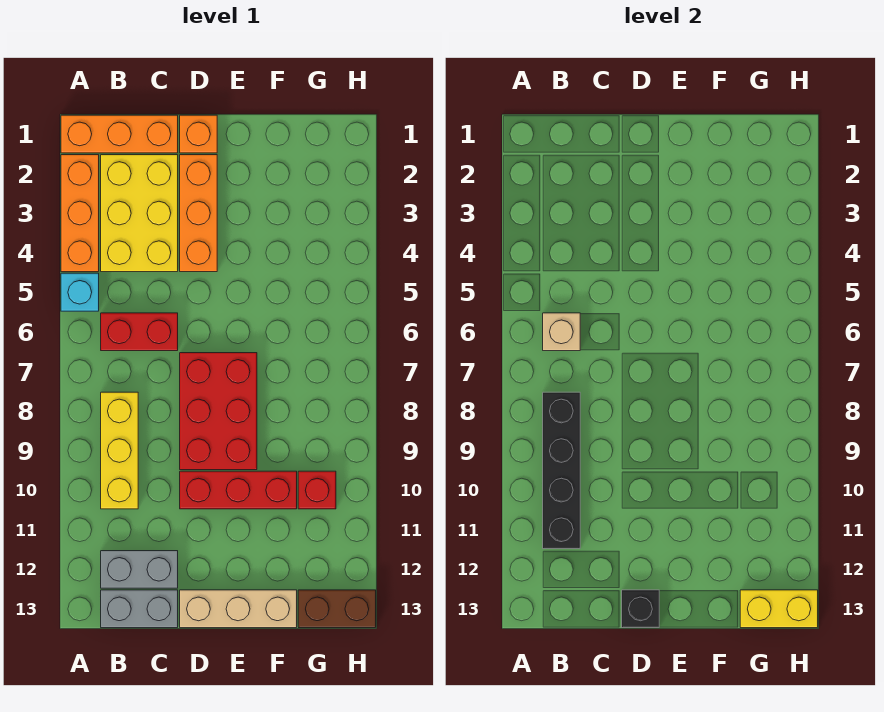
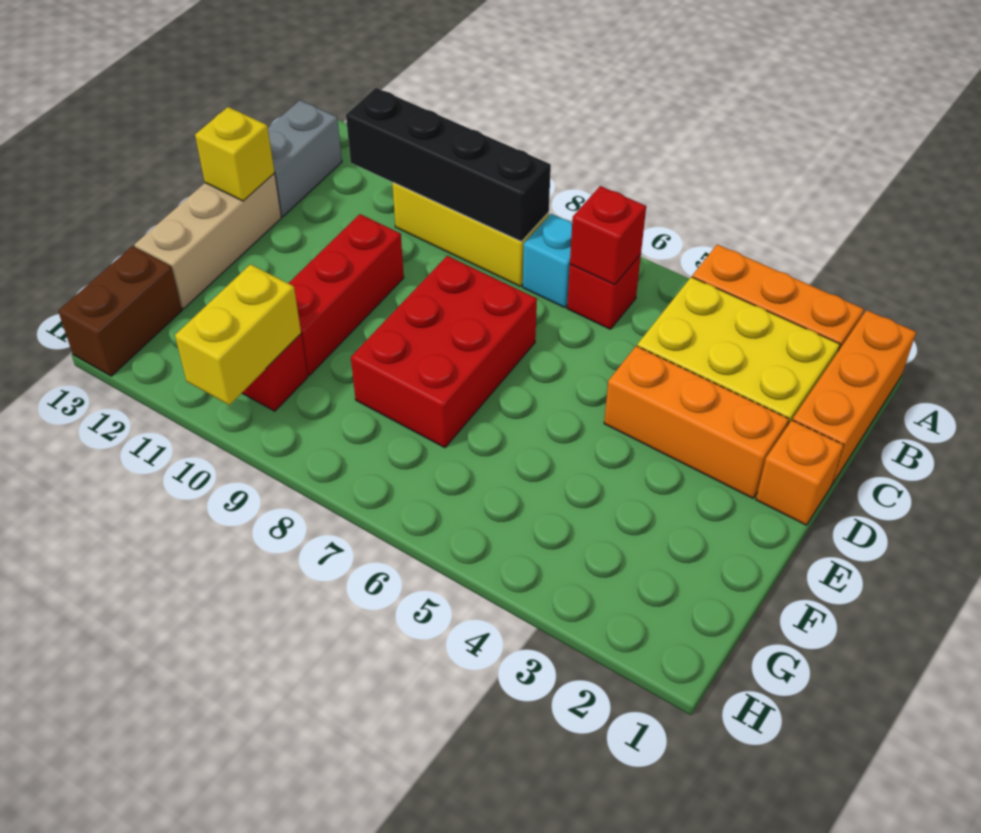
cyan brick A5 level 1 -> cyan brick B7 level 1
red brick B6:C6 level 1 -> red brick B6 level 1
tan brick B6 level 2 -> red brick B6 level 2
grey brick B12:C12 level 1 -> none
red brick D7:E9 level 1 -> red brick D7:F8 level 1
black brick D13 level 2 -> yellow brick D13 level 2
yellow brick G13:H13 level 2 -> yellow brick G10:H10 level 2

